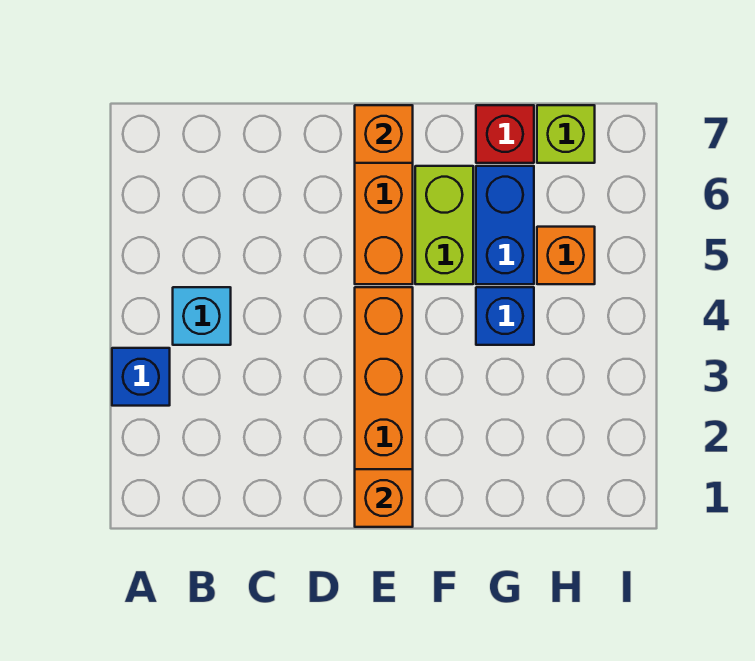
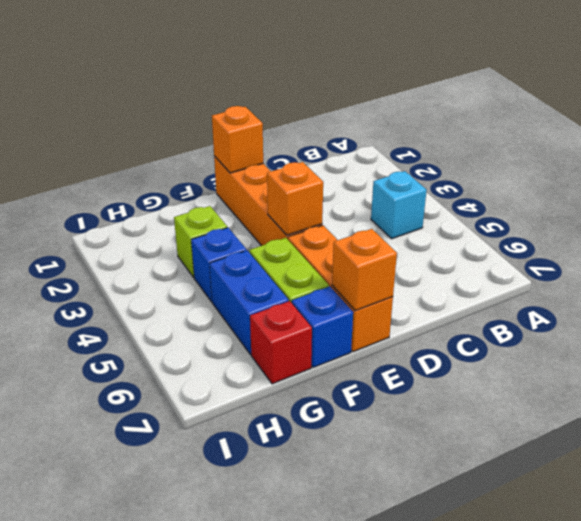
blue brick A3 level 1 -> blue brick F7 level 1
orange brick H5 level 1 -> orange brick E4 level 2
lime brick H7 level 1 -> lime brick G3 level 1

